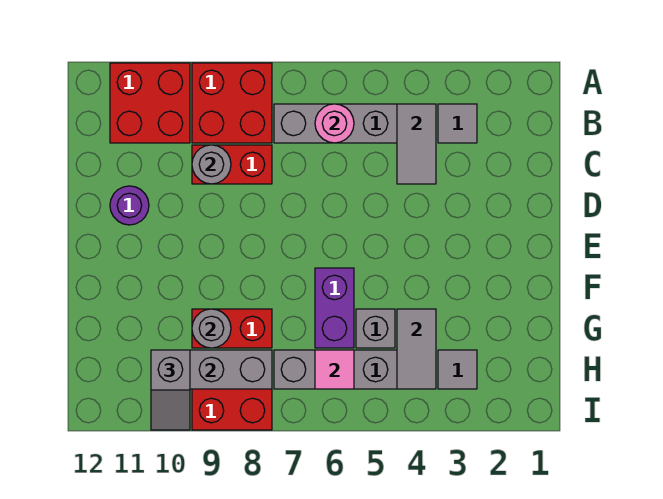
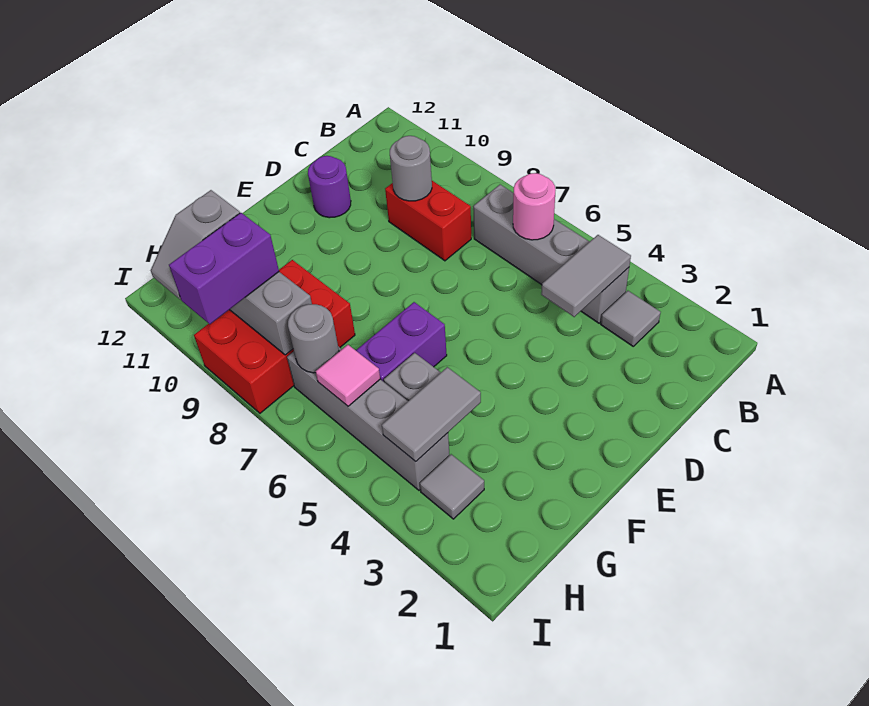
red brick A8:B9 level 1 -> none
red brick A10:B11 level 1 -> none
grey round brick G9 level 2 -> grey round brick H7 level 2
none -> purple brick H9:I9 level 3

